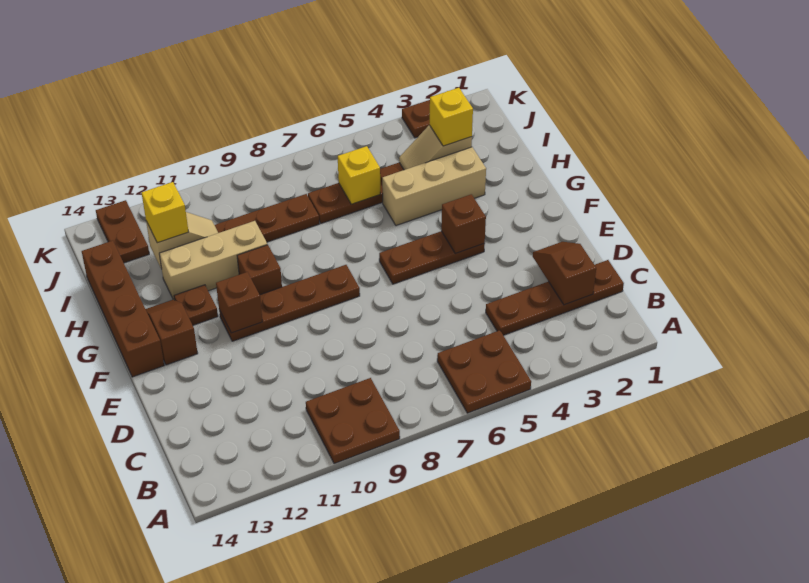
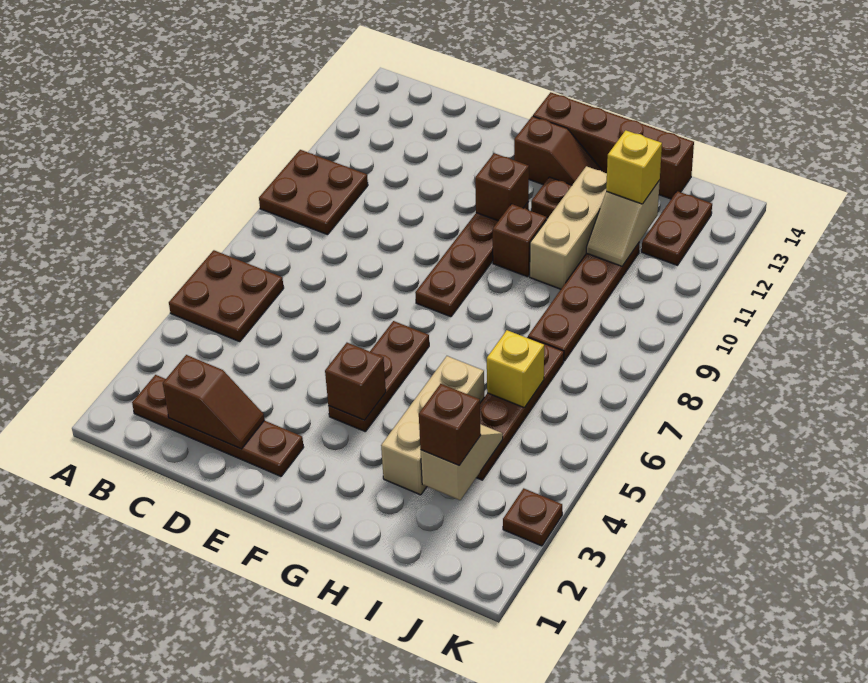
brown plate C1:C4 level 1 -> brown plate B2:E2 level 1
yellow brick I3 level 3 -> brown brick I3 level 3
brown plate J13:K13 level 1 -> brown plate J12:J13 level 1

